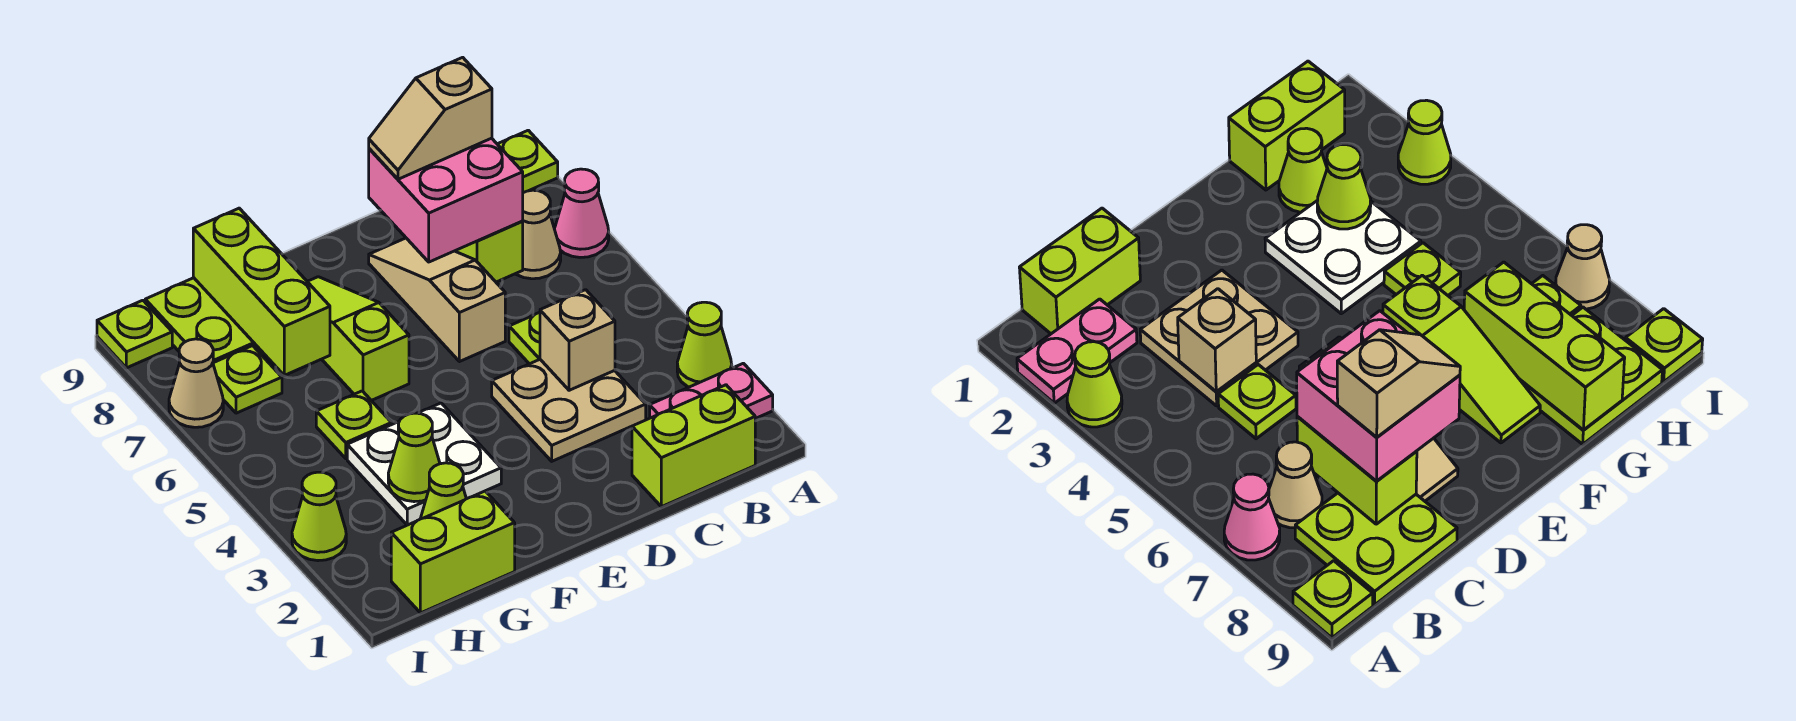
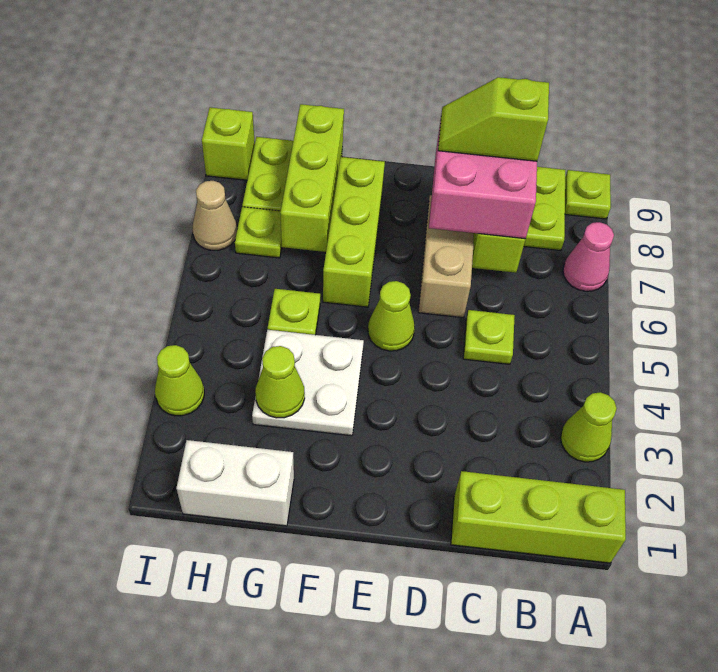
pink plate A2:B2 level 1 -> none
lime brick B1:C1 level 1 -> lime brick A1:C1 level 1
tan cone B7 level 1 -> none
tan plate C3:D4 level 1 -> none
tan brick C4 level 2 -> none
tan slope C8:D8 level 4 top C -> lime slope C8:D8 level 4 top C
lime slope F6:F8 level 1 top 6 -> lime brick F6:F8 level 1
lime brick G1:H1 level 1 -> white brick G1:H1 level 1
lime cone G2 level 1 -> lime cone E5 level 1
lime plate I9 level 1 -> lime brick I9 level 1

